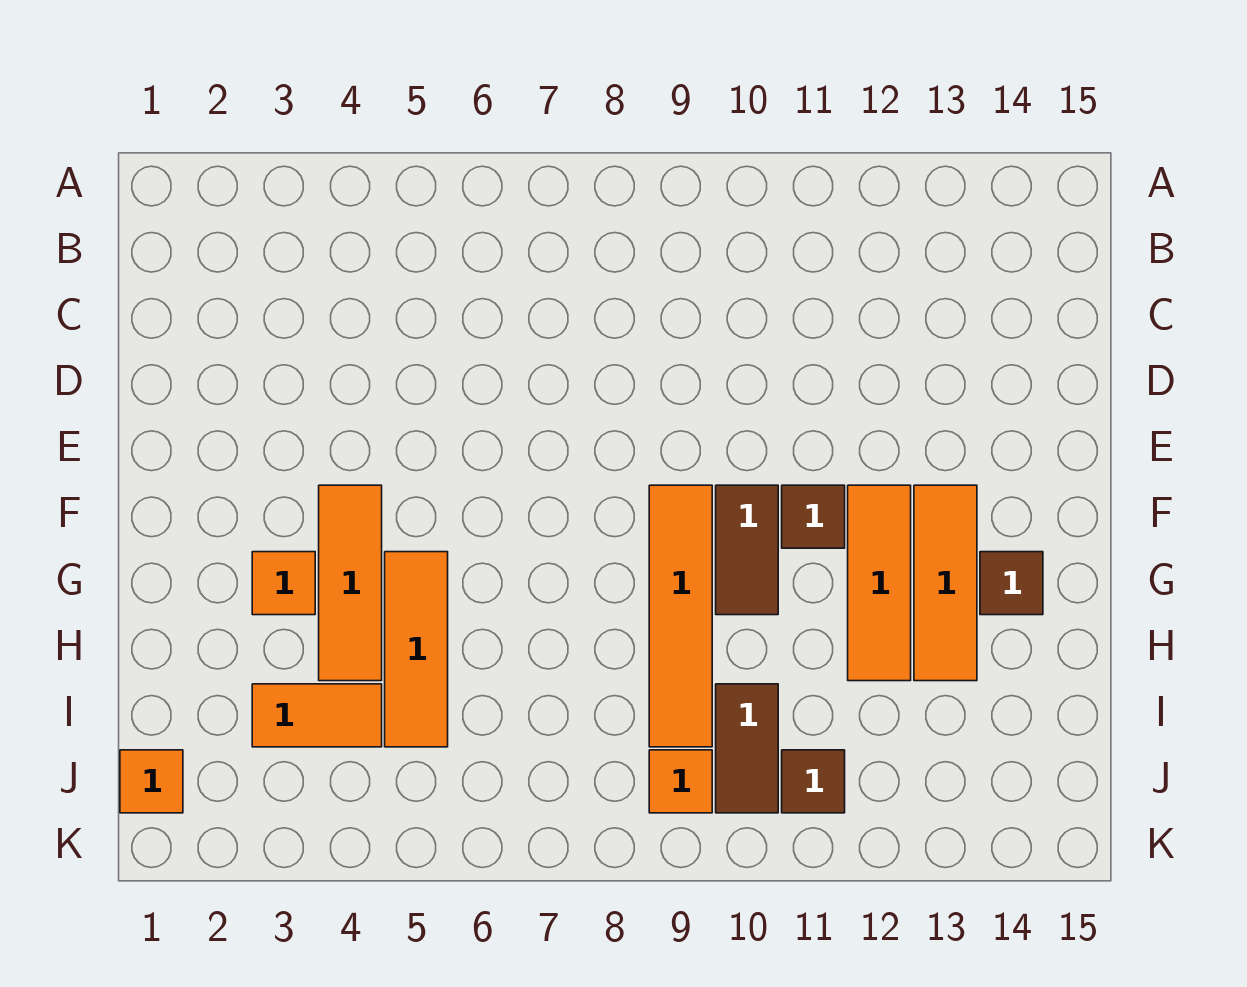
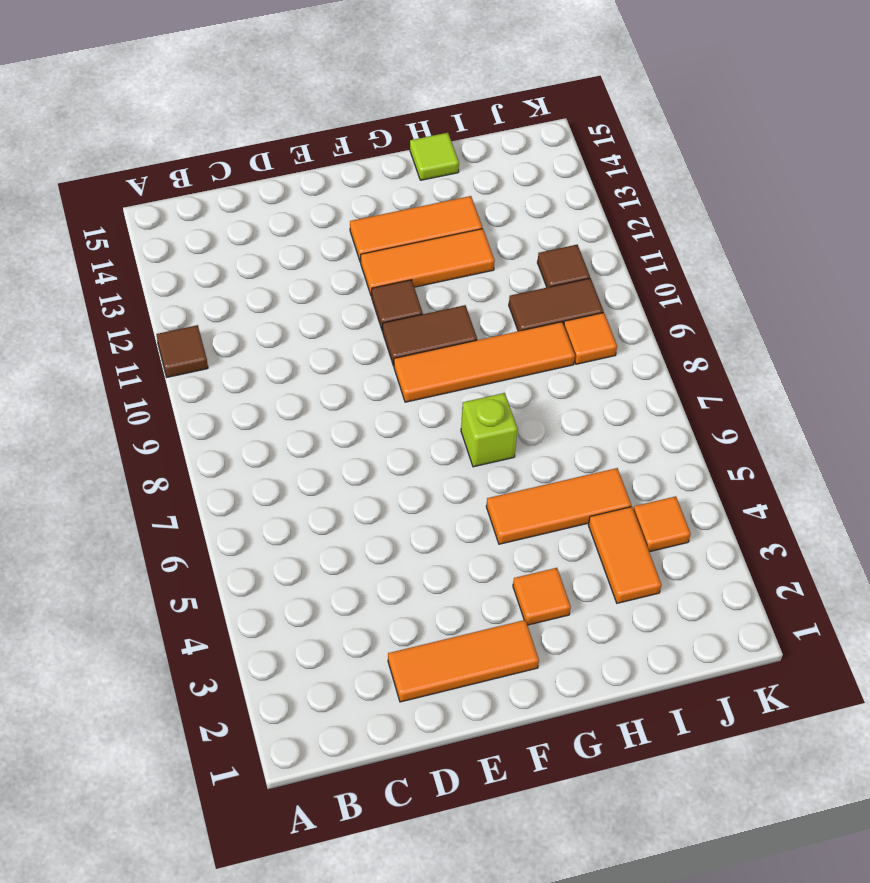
orange tile F4:H4 level 1 -> orange tile D2:F2 level 1
none -> lime brick G7 level 1
brown tile G14 level 1 -> brown tile A11 level 1
none -> lime tile H15 level 1
orange tile J1 level 1 -> orange tile J4 level 1

